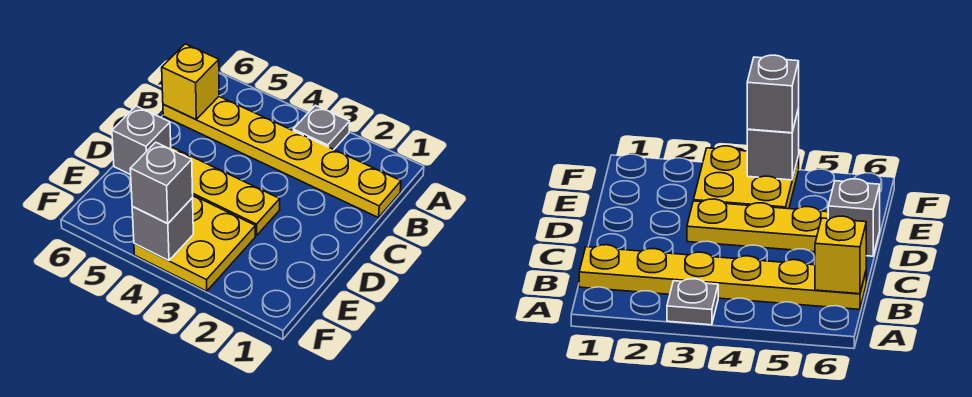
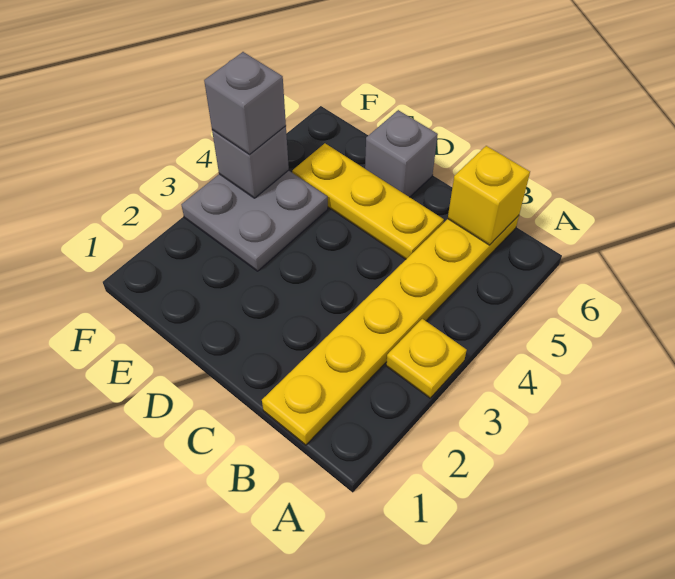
grey plate A3 level 1 -> yellow plate A3 level 1
yellow plate D3:D5 level 1 -> yellow plate C5:E5 level 1
yellow plate E3:F4 level 1 -> grey plate E3:F4 level 1

